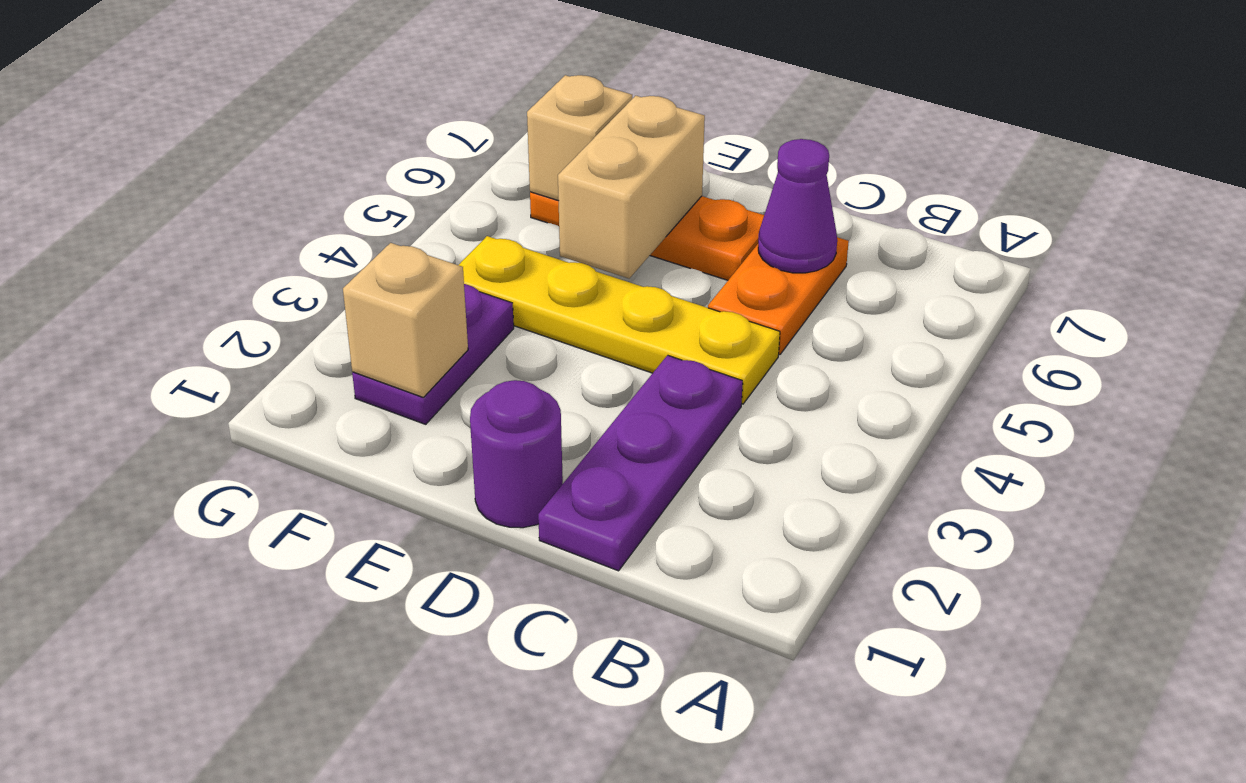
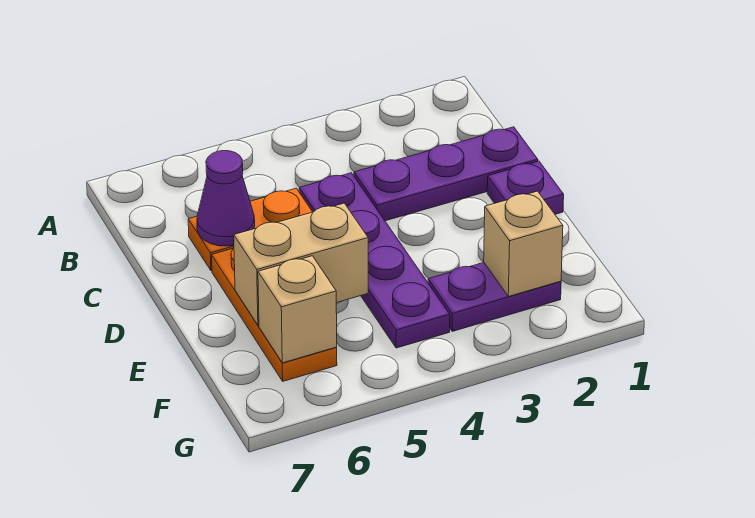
yellow plate C4:F4 level 1 -> purple plate C4:F4 level 1
purple round brick D1 level 1 -> purple plate D1 level 1

